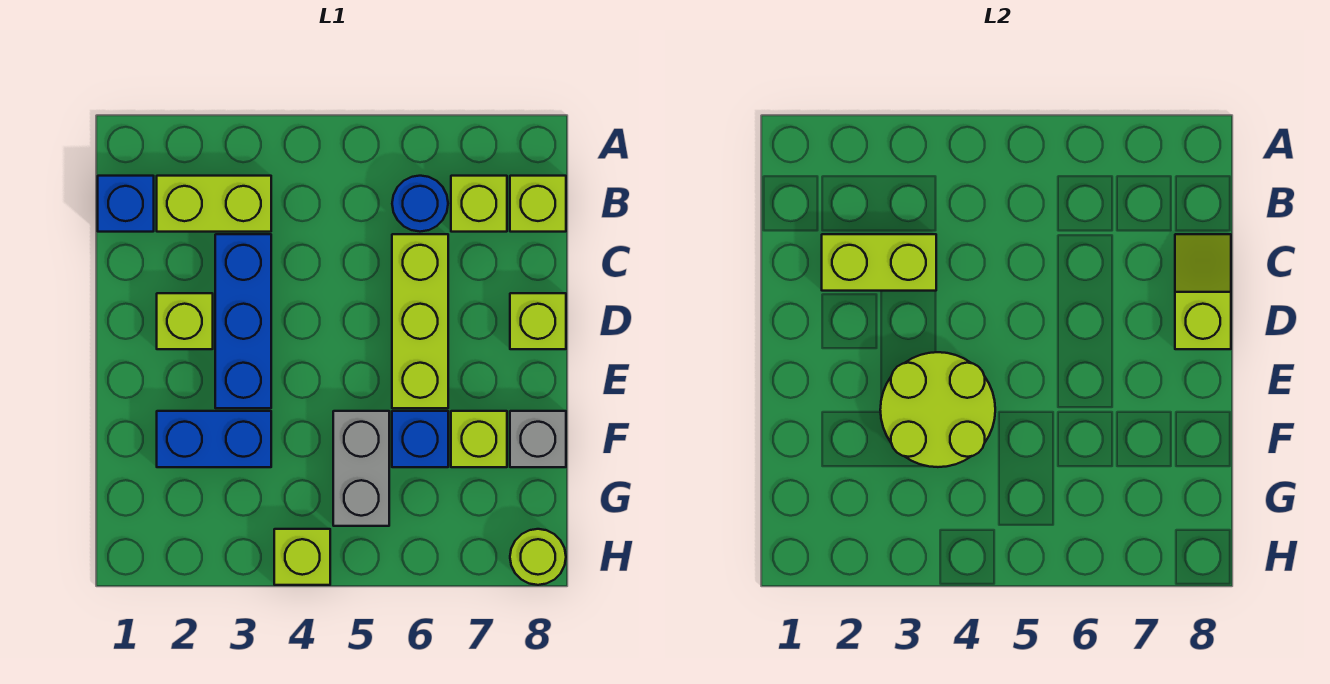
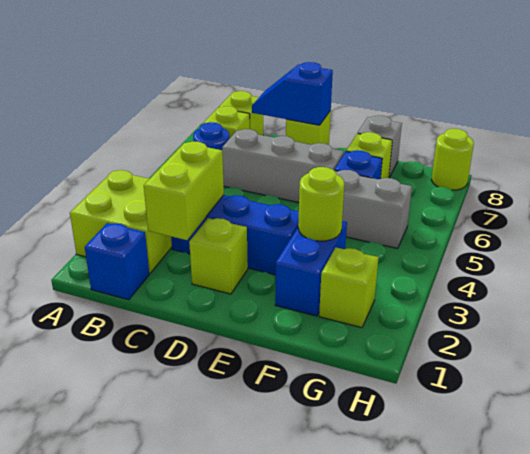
lime brick B2:B3 level 1 -> lime brick A2:B3 level 1
lime brick C6:E6 level 1 -> grey brick C6:E6 level 1
lime slope C8:D8 level 2 top D -> blue slope C8:D8 level 2 top D
lime round brick E3:F4 level 2 -> lime round brick F3 level 2
lime brick H4 level 1 -> lime brick G2 level 1

